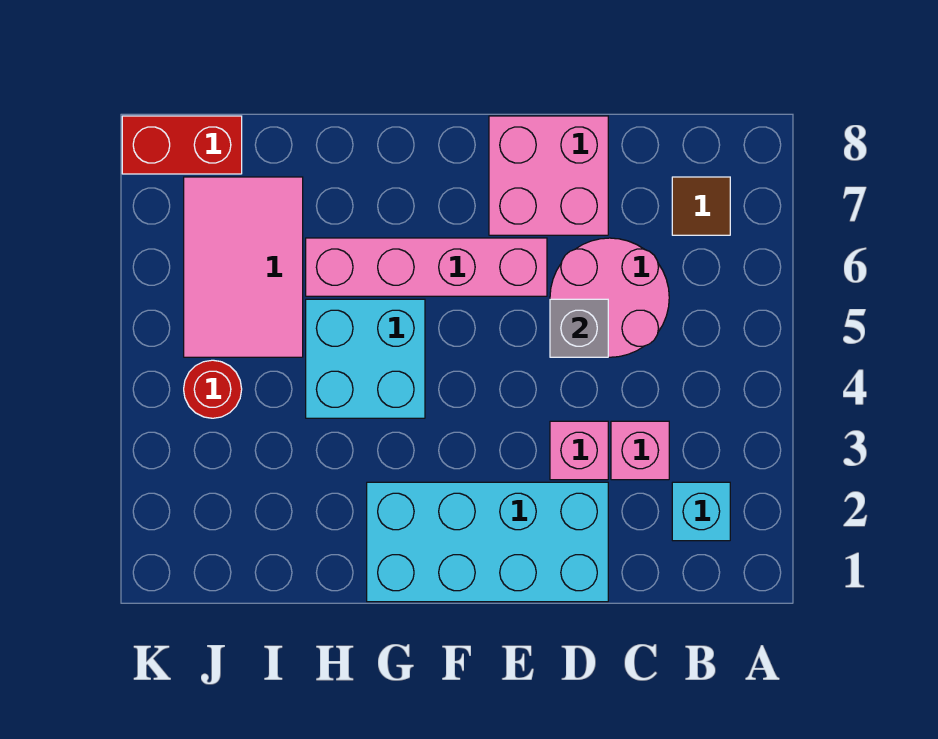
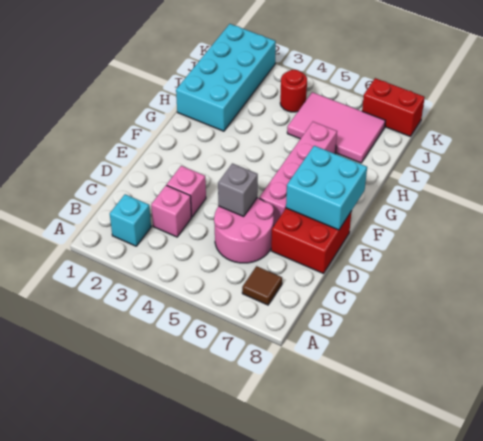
cyan brick D1:G2 level 1 -> cyan brick H1:K2 level 1
pink brick D7:E8 level 1 -> red brick D7:E8 level 1
cyan brick G4:H5 level 1 -> cyan brick E7:F8 level 2
red brick J8:K8 level 1 -> red brick K7:K8 level 1

